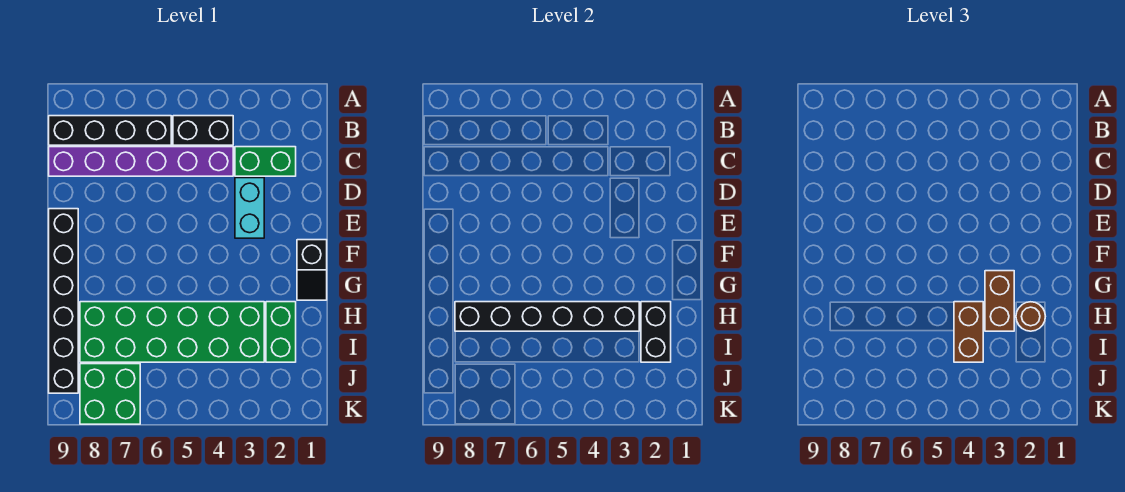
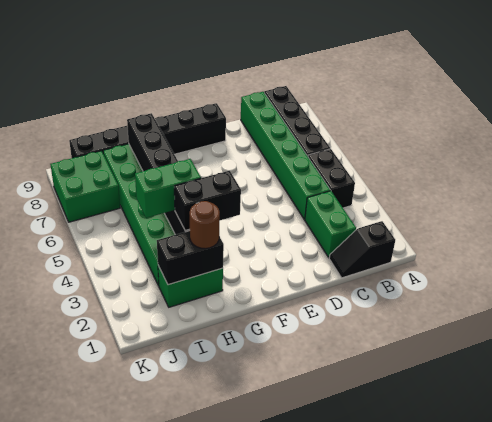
purple brick C4:C9 level 1 -> green brick C4:C9 level 1
cyan brick D3:E3 level 1 -> none
black slope F1:G1 level 1 top F -> black slope B1:C1 level 1 top B
brown brick G3:H3 level 3 -> black brick G3:H3 level 3
brown brick H4:I4 level 3 -> green brick H4:I4 level 3

